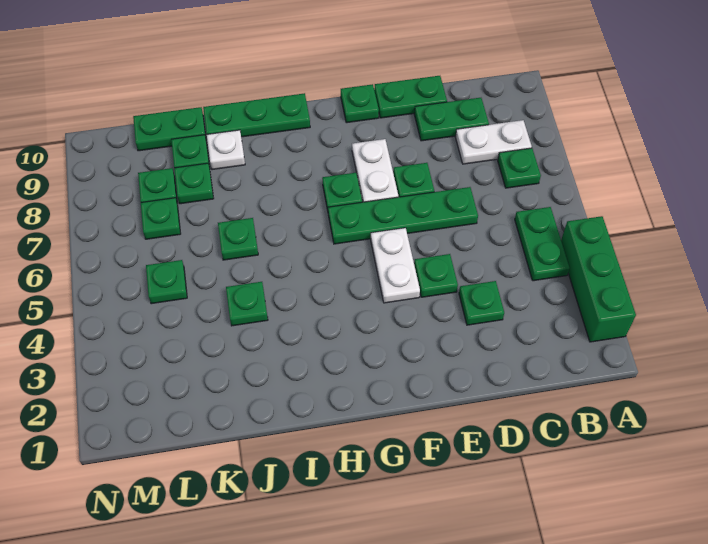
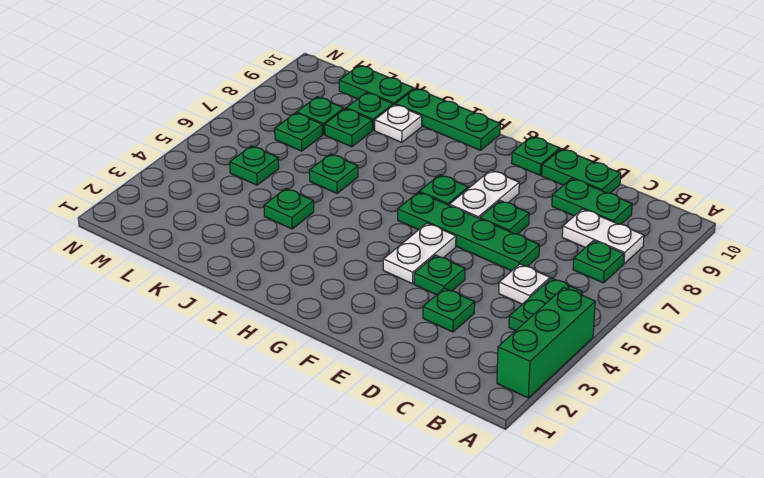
none -> white plate C5 level 1

